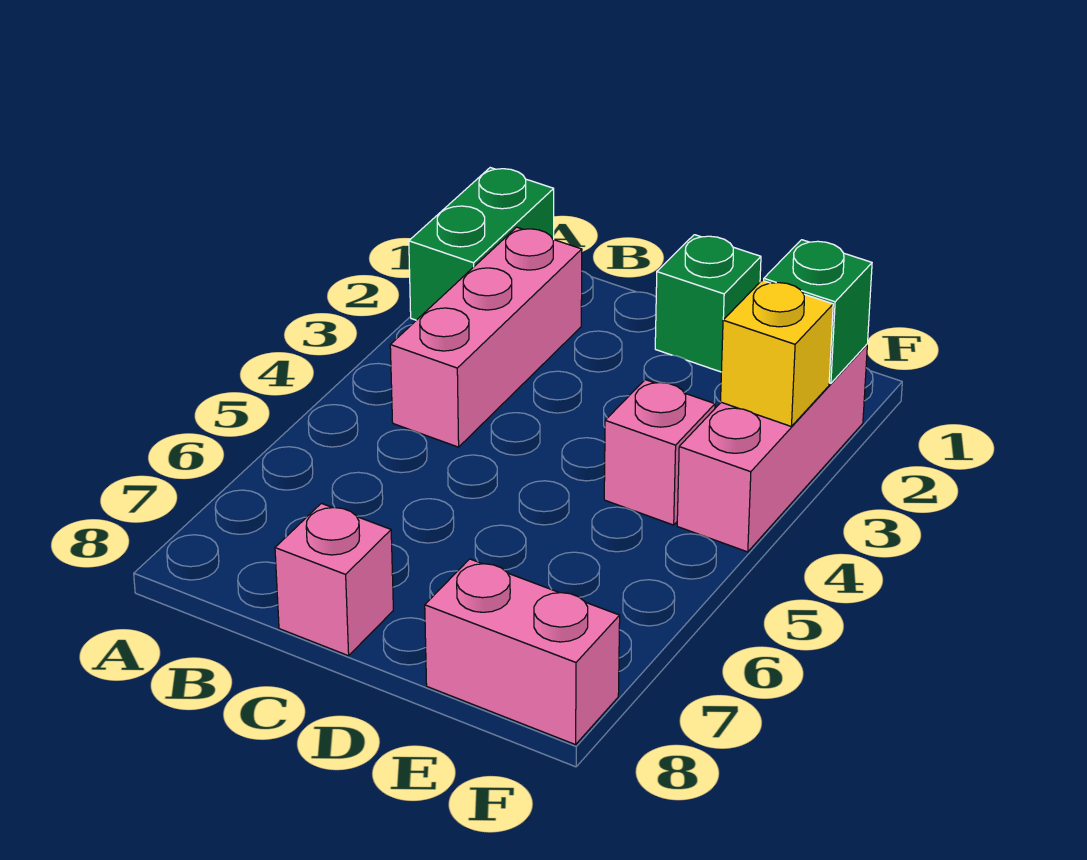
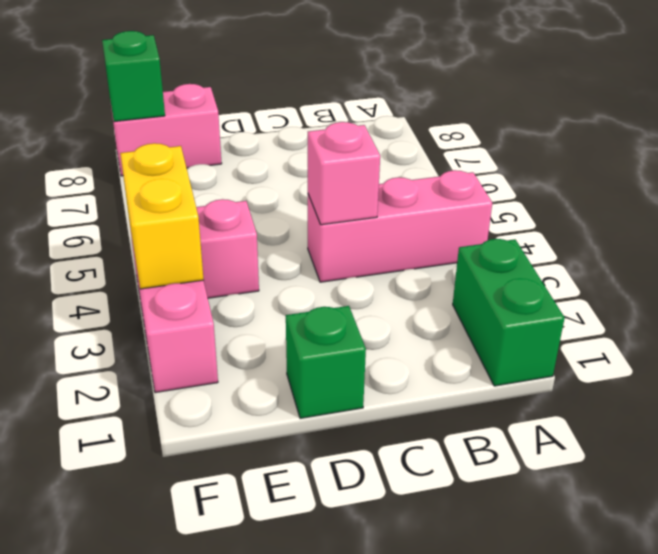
pink brick B2:B4 level 1 -> pink brick A4:C4 level 1
pink brick C8 level 1 -> pink brick C4 level 2
green brick F2 level 2 -> green brick F8 level 2
yellow brick F3 level 2 -> yellow brick F3:F4 level 2

